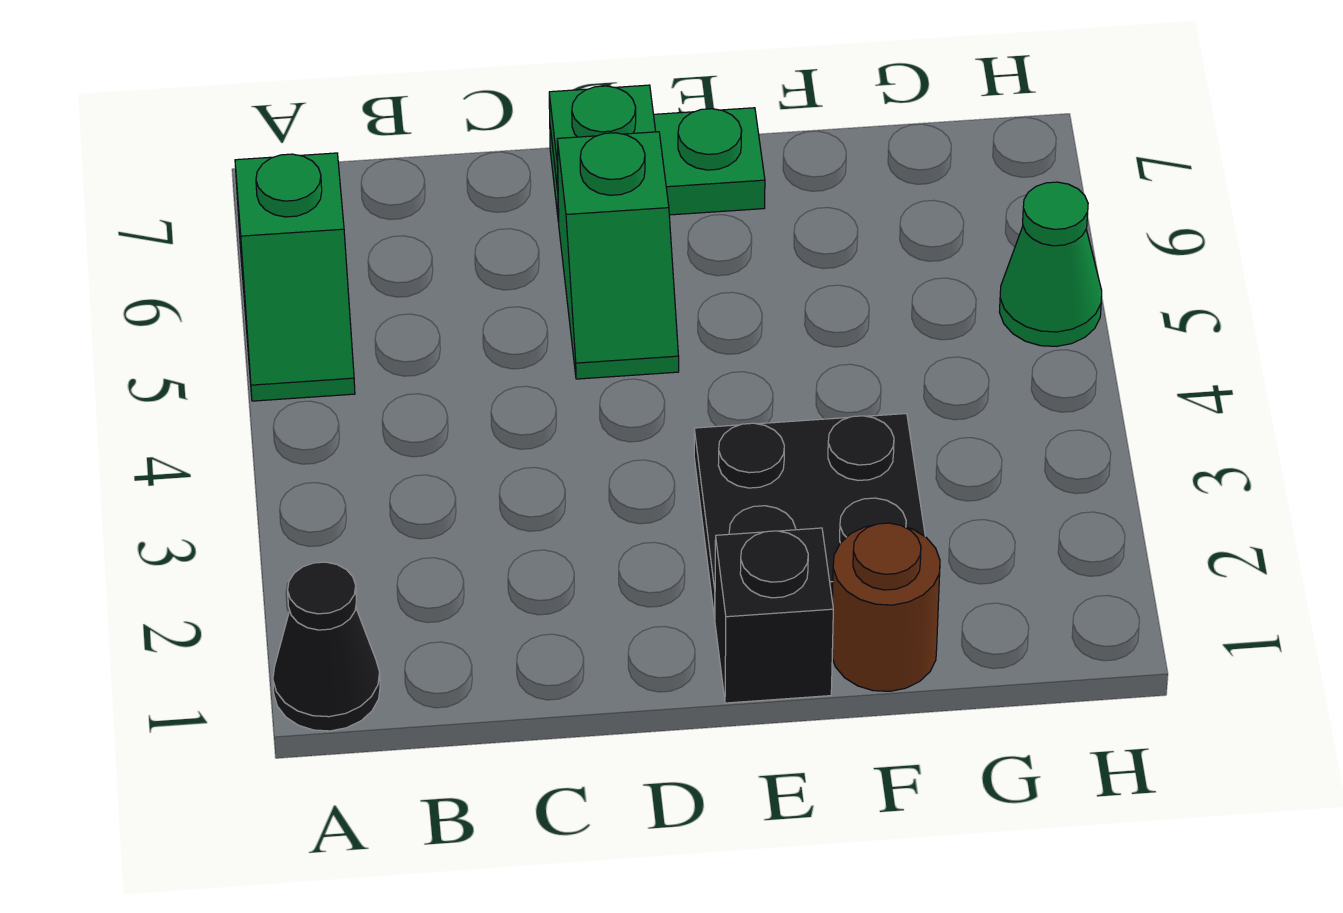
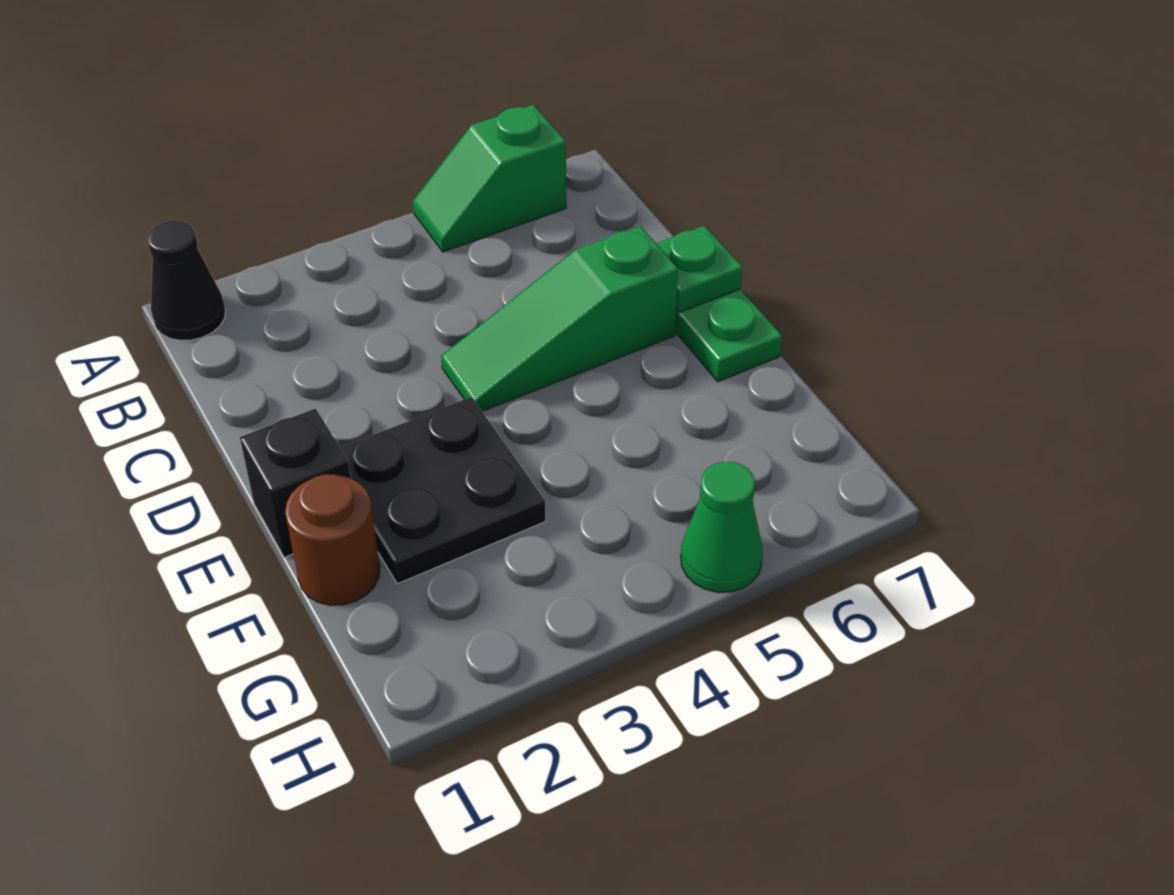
green slope D5:D6 level 1 top 6 -> green slope D4:D6 level 1 top 6

